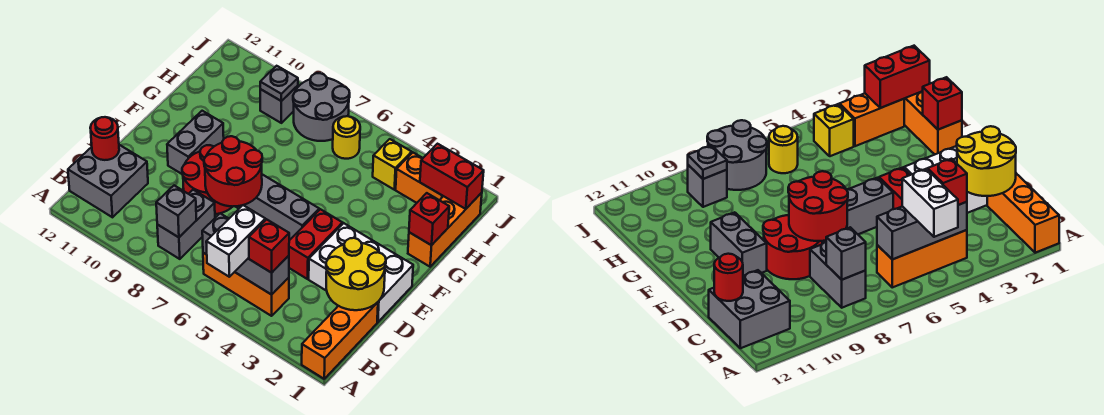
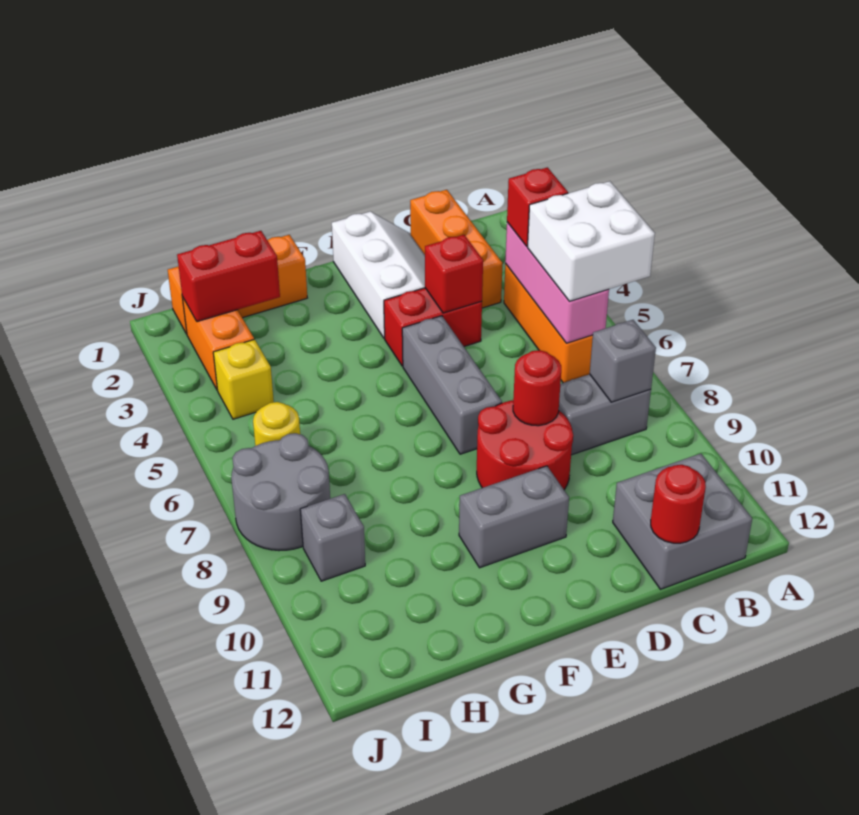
orange brick A1:C1 level 1 -> orange brick C1:C3 level 1
white brick A5:B5 level 3 -> white brick A5:B6 level 3
grey brick B4:B6 level 2 -> pink brick B4:B6 level 2
yellow round brick C1:D2 level 2 -> none
white brick D1:E3 level 1 -> white slope D1:E3 level 1 top E
red round brick D7:E8 level 2 -> red round brick D8 level 2
red brick G1 level 2 -> red brick D4 level 2
red brick I1:I2 level 2 -> red brick H2:I2 level 2
grey plate I9 level 2 -> none

